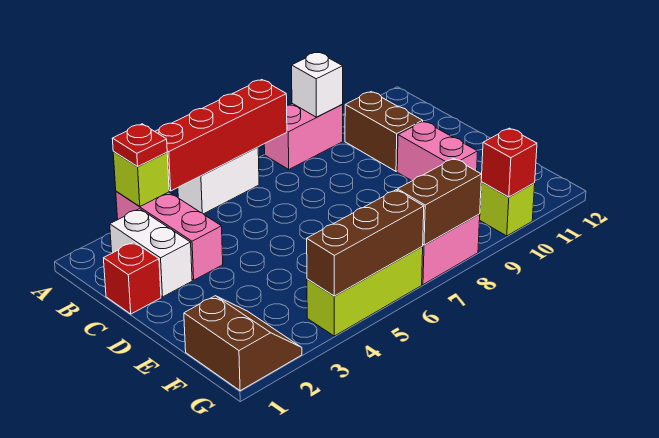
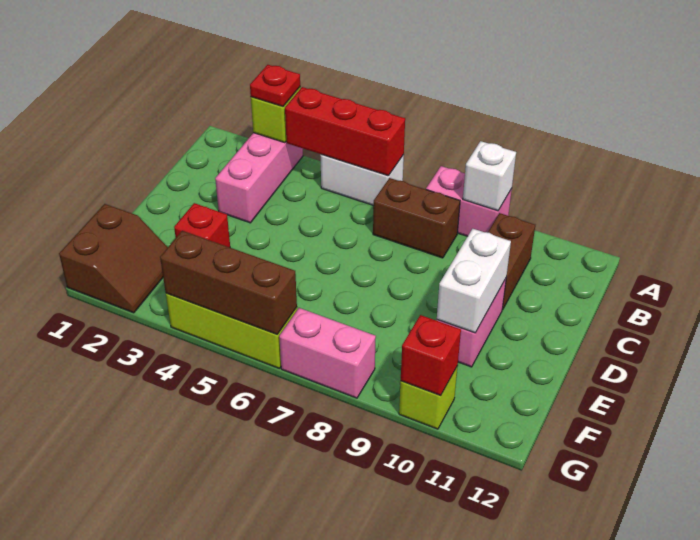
red brick A4:A7 level 2 -> red brick A4:A6 level 2
white brick B2:C2 level 1 -> white brick D10:E10 level 2
red brick C1 level 1 -> red brick E3 level 1
brown brick G7:G8 level 2 -> brown brick B7:B8 level 1

